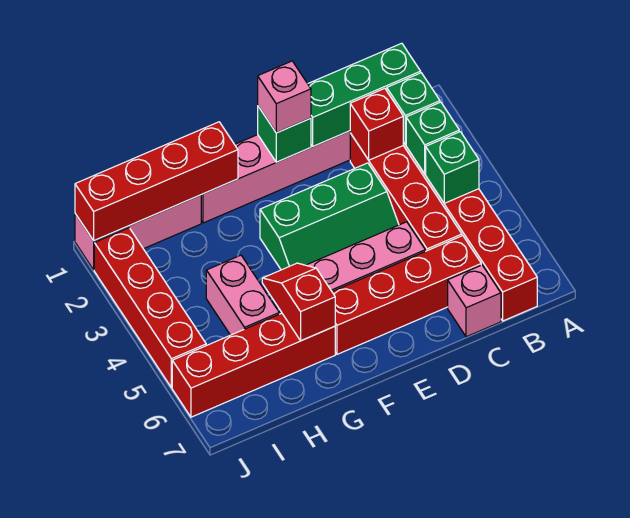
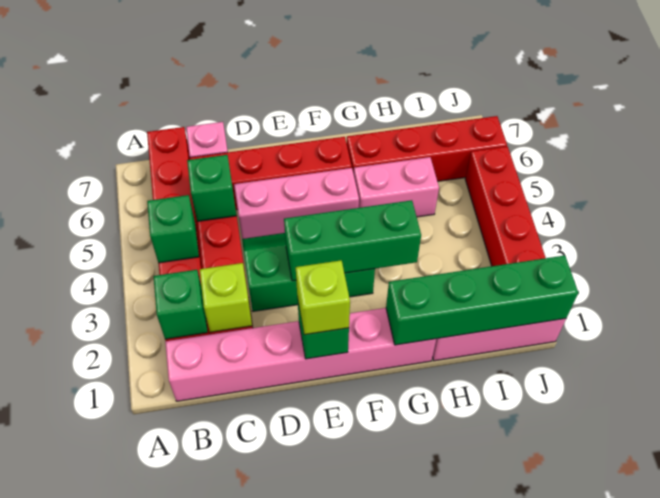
green brick B1:D1 level 2 -> green brick E3:G3 level 2
green brick B3 level 2 -> green brick C5 level 2
red brick C2 level 2 -> lime brick C2 level 2
pink brick E1 level 3 -> lime brick E1 level 3
red brick G1:J1 level 2 -> green brick G1:J1 level 2
red slope G5:G6 level 2 top 6 -> none
pink brick H4:H5 level 1 -> pink brick G5:H5 level 1

